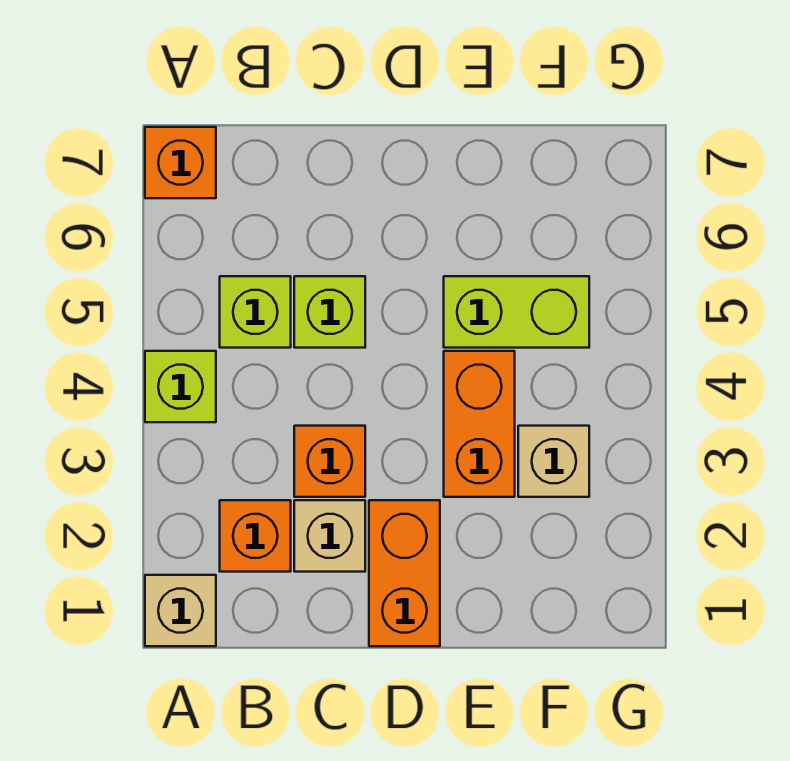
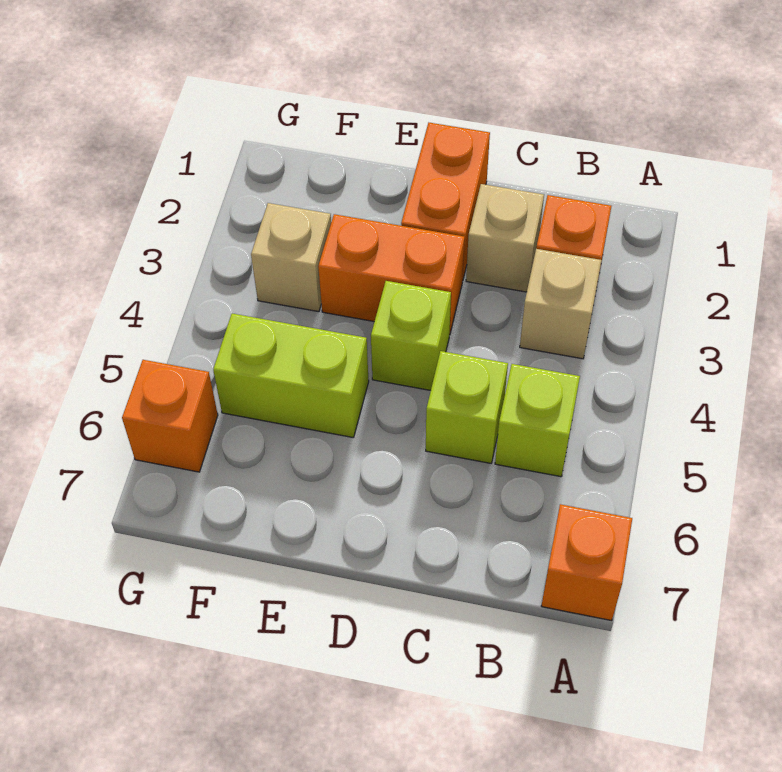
tan brick A1 level 1 -> tan brick B3 level 1
lime brick A4 level 1 -> lime brick D4 level 1
orange brick C3 level 1 -> orange brick G6 level 1
orange brick E3:E4 level 1 -> orange brick D3:E3 level 1

